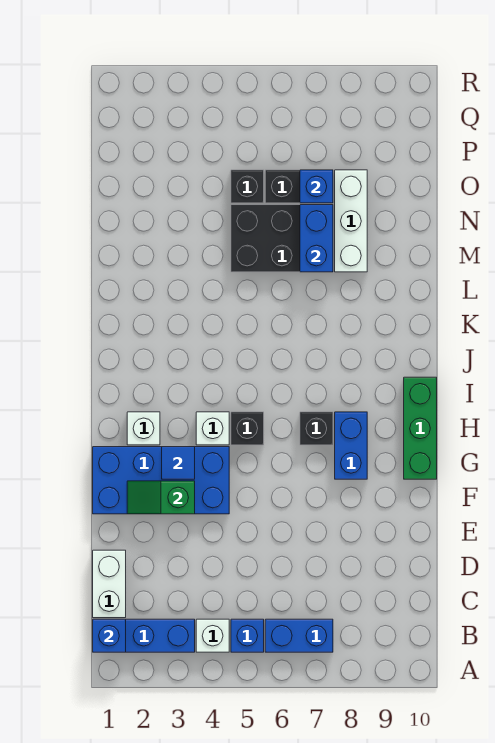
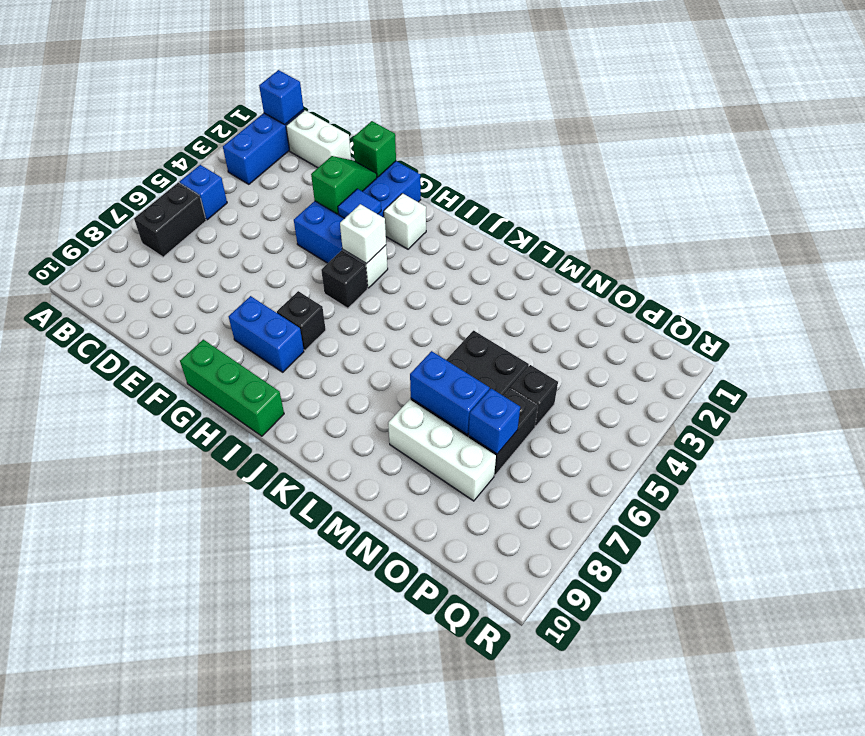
white brick B4 level 1 -> white brick H4 level 2
blue brick B6:B7 level 1 -> black brick B6:B7 level 1
none -> green brick F1 level 2

